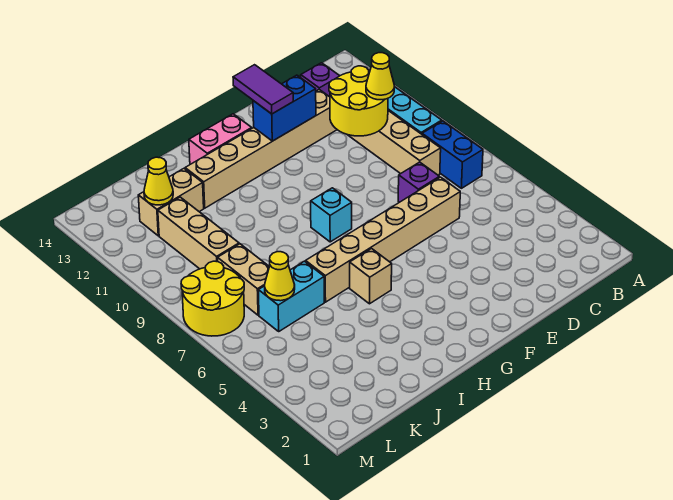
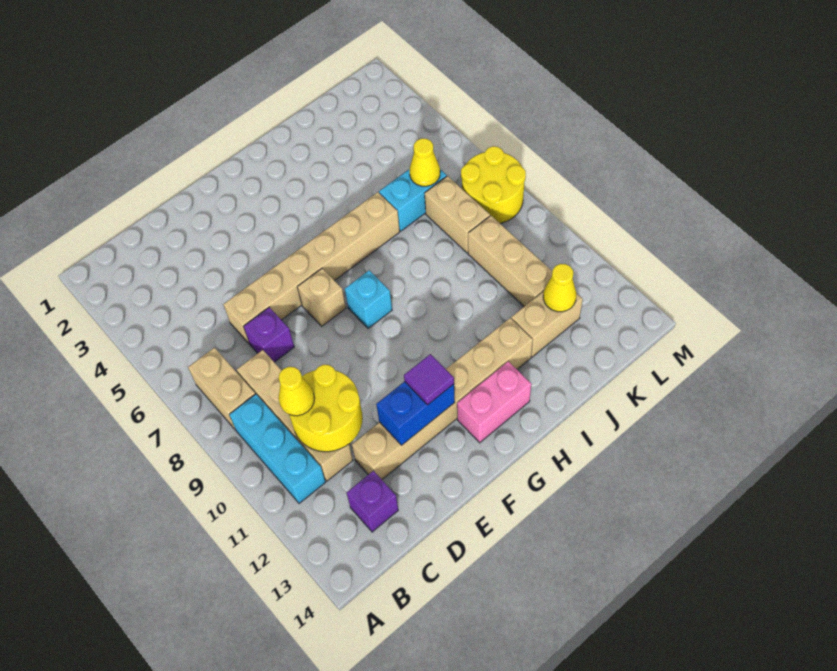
blue brick B7:B8 level 1 -> tan brick B7:B8 level 1
purple tile F12:F13 level 3 -> purple tile F12 level 3
tan brick H5 level 1 -> tan brick F7 level 1

